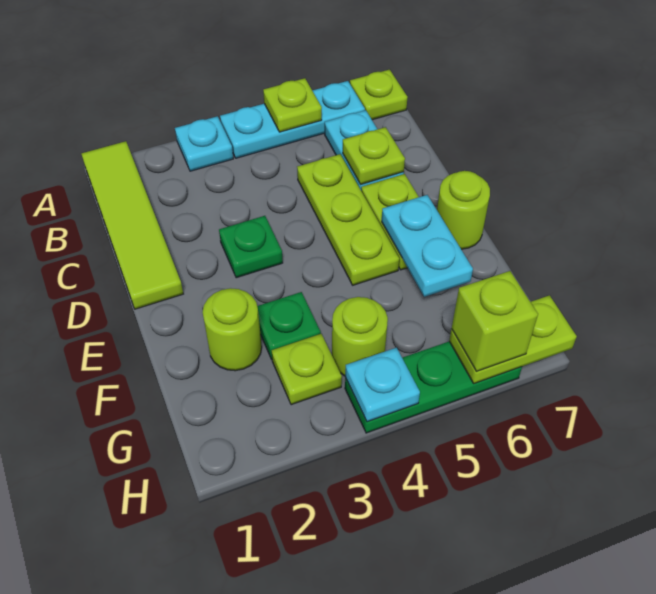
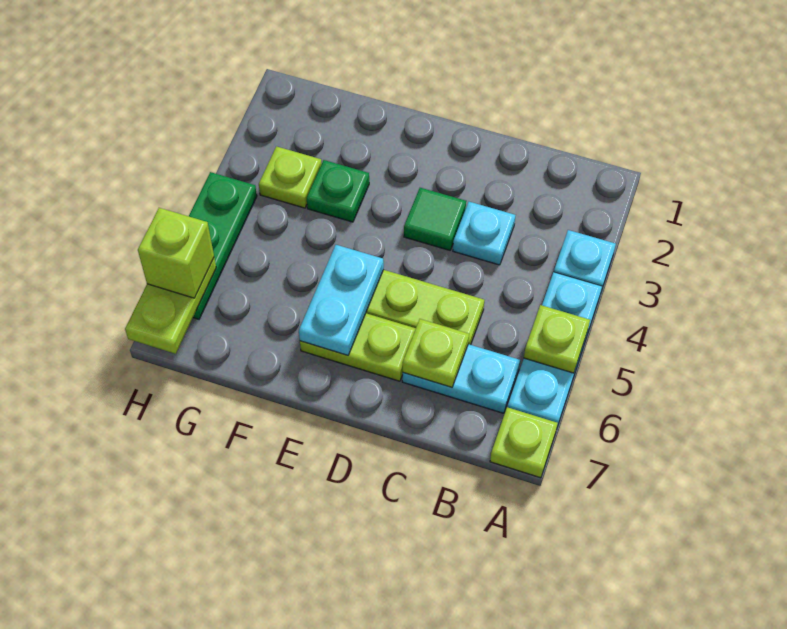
lime tile A1:D1 level 1 -> none
green plate D3 level 1 -> green tile D3 level 1
cyan plate E6:F6 level 2 -> cyan plate E5:E6 level 2
lime round brick E7 level 1 -> none
lime round brick F2 level 1 -> none
lime round brick G4 level 1 -> none
cyan plate H4 level 2 -> cyan plate C3 level 1

